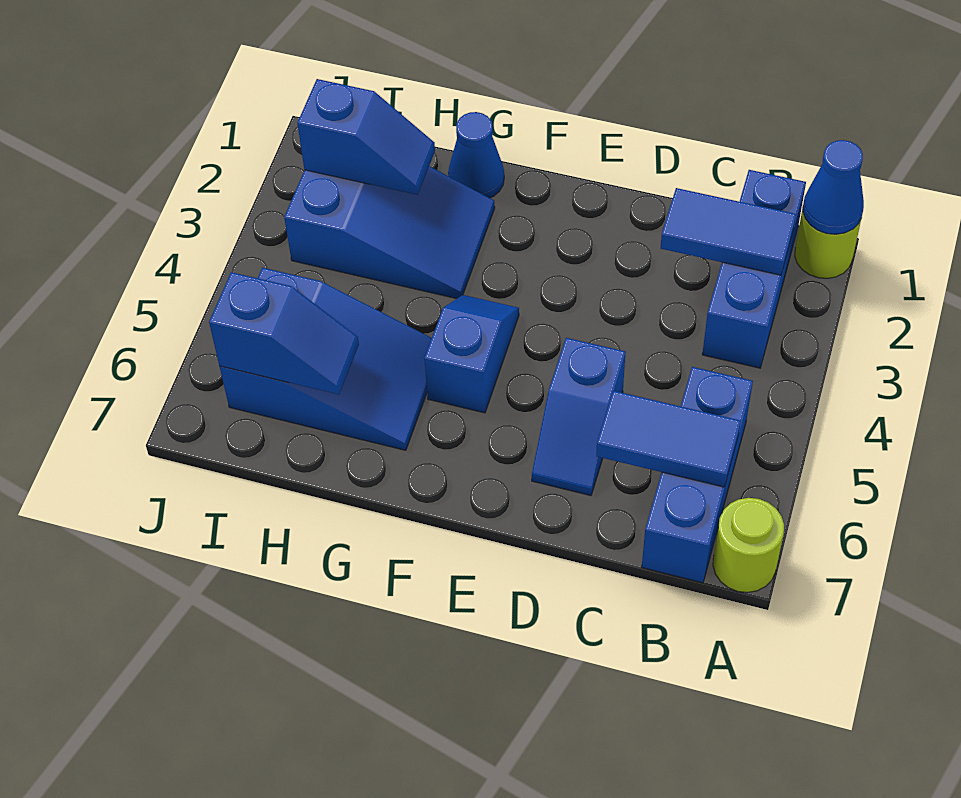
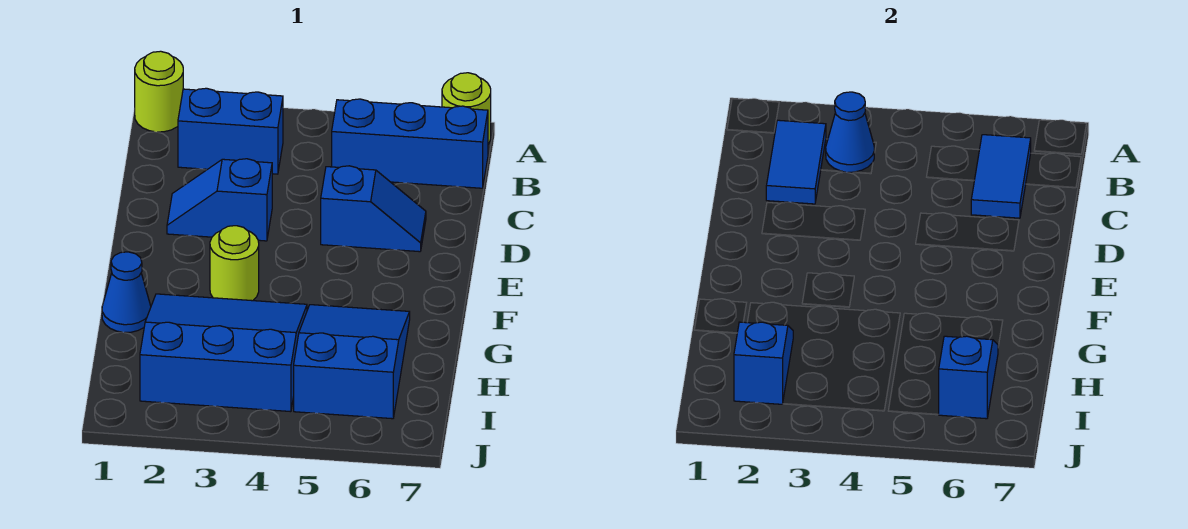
blue cone A1 level 2 -> blue cone B3 level 2
blue brick B1:B3 level 1 -> blue brick B2:B3 level 1
none -> lime round brick F3 level 1
blue slope F4:F5 level 1 top 5 -> blue slope D2:D3 level 1 top 3
blue slope G2:I3 level 1 top I -> blue slope G2:I4 level 1 top I

